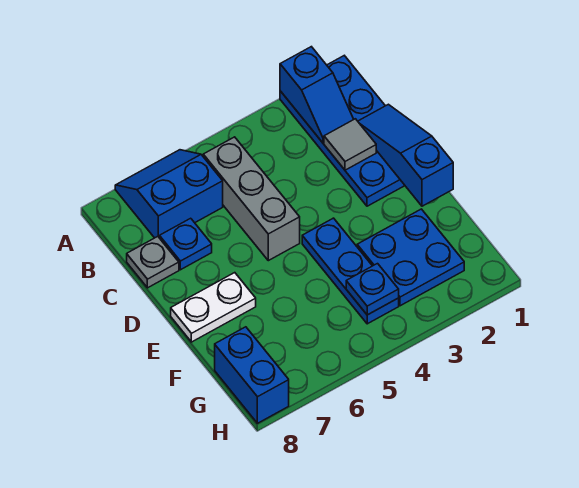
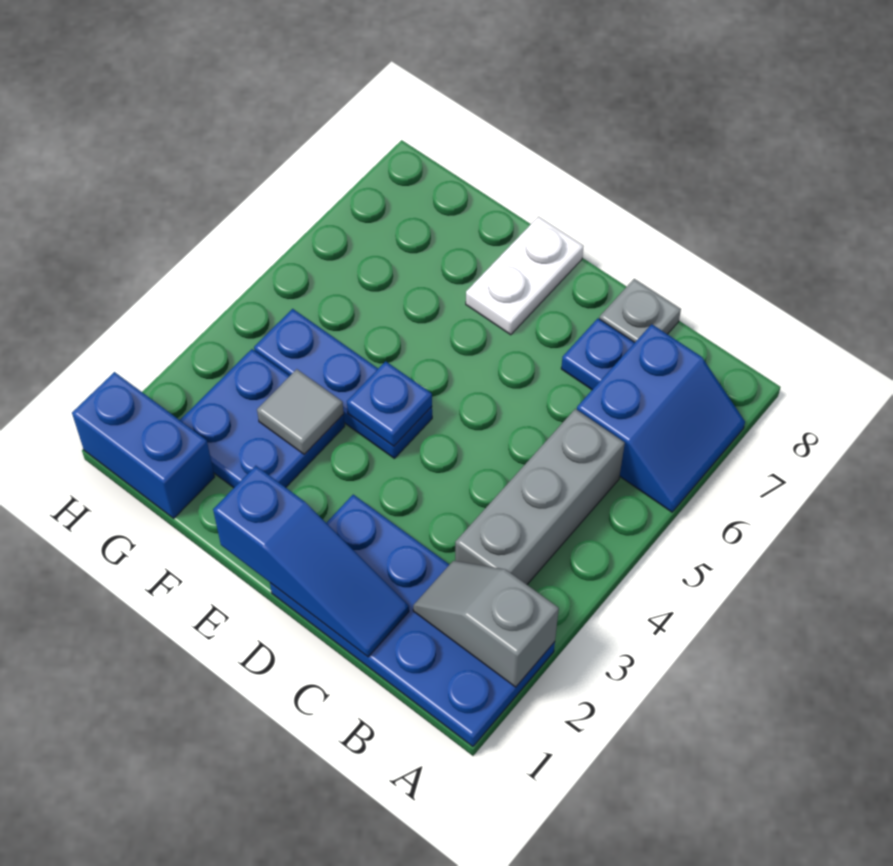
blue slope A2:B2 level 2 top A -> grey slope A2:B2 level 2 top A
grey brick B5:D5 level 1 -> grey brick B3:B5 level 1
grey tile C2 level 2 -> grey tile F3 level 2
blue plate G4 level 2 -> blue plate E4 level 2
blue brick G8:H8 level 1 -> blue brick G1:H1 level 1

